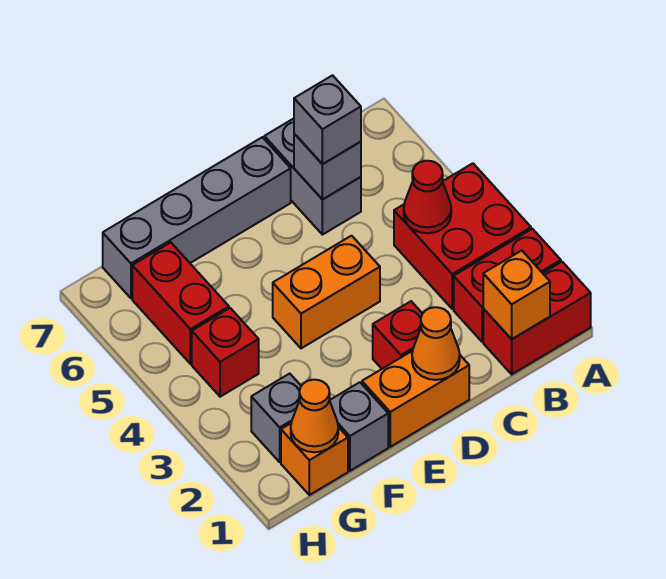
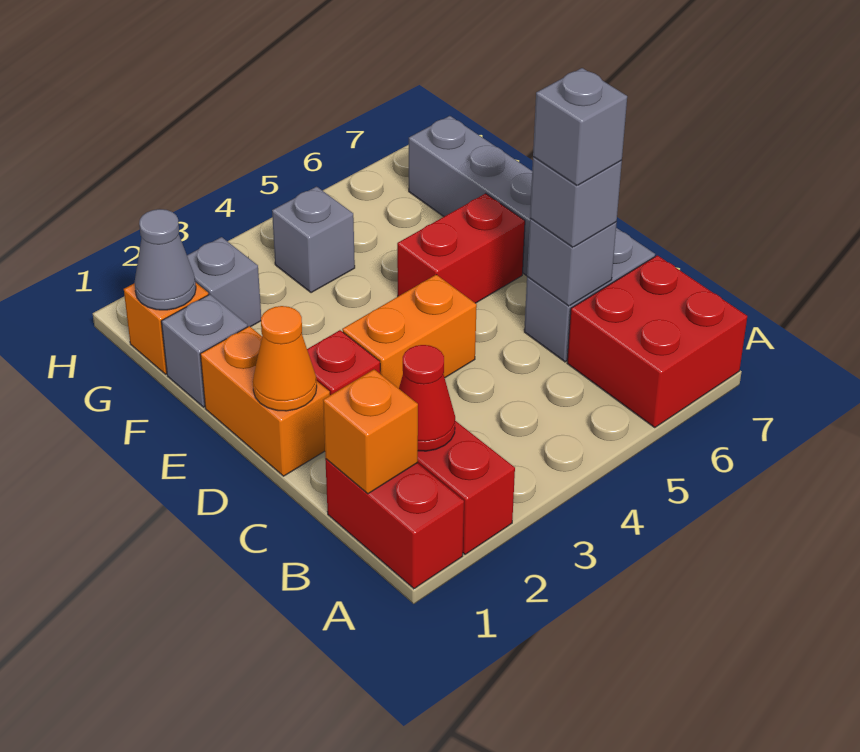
red brick A3:B4 level 1 -> red brick A6:B7 level 1
red cone B4 level 2 -> red cone B2 level 2
none -> grey brick C6 level 4
orange brick D4:E4 level 1 -> orange brick D3:D4 level 1
orange cone G1 level 2 -> grey cone G1 level 2
red brick G4 level 1 -> grey brick G4 level 1
red brick G5:G6 level 1 -> red brick E5:E6 level 1

